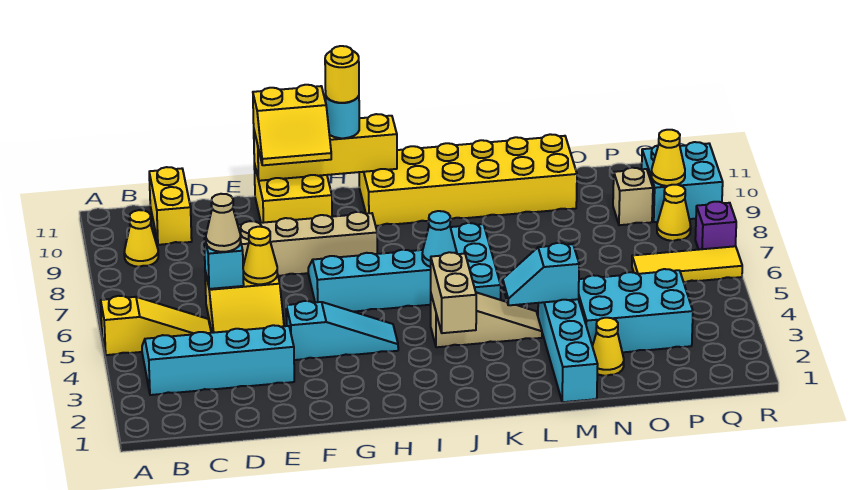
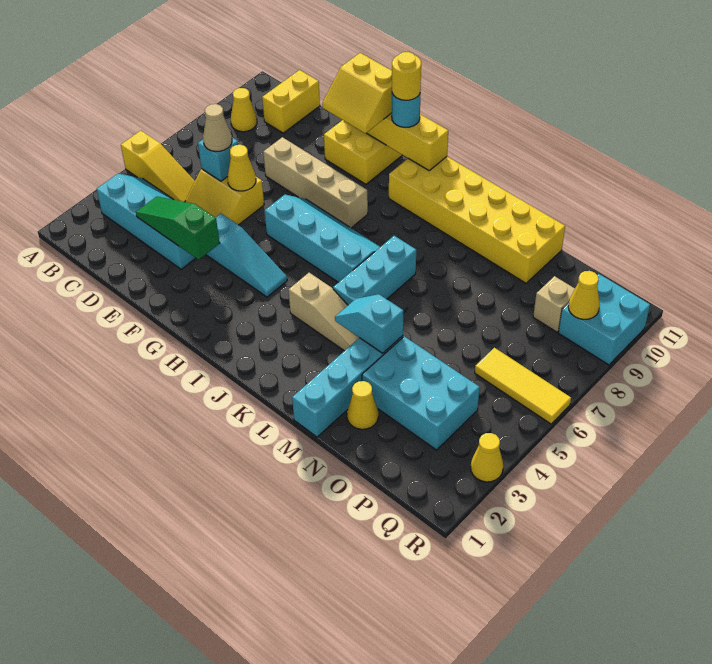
none -> green slope D3:F3 level 2 top F
tan brick J3:J4 level 2 -> none
cyan cone J6 level 2 -> none
yellow cone Q8 level 1 -> yellow cone R3 level 1
purple brick R7 level 1 -> none

